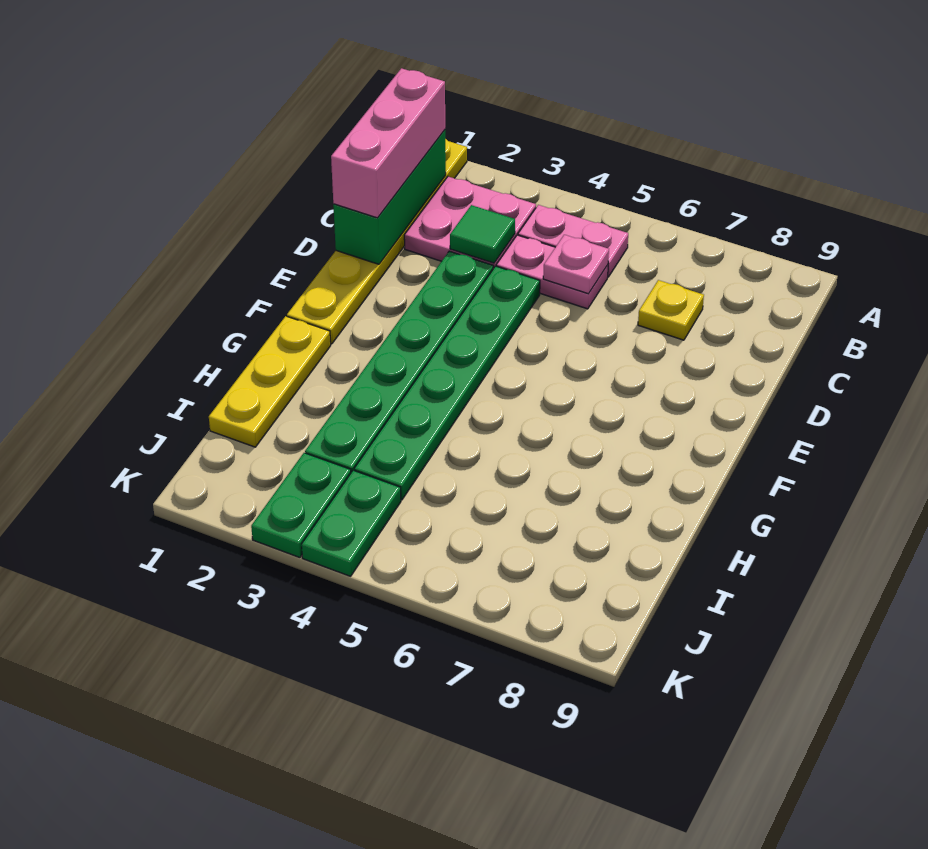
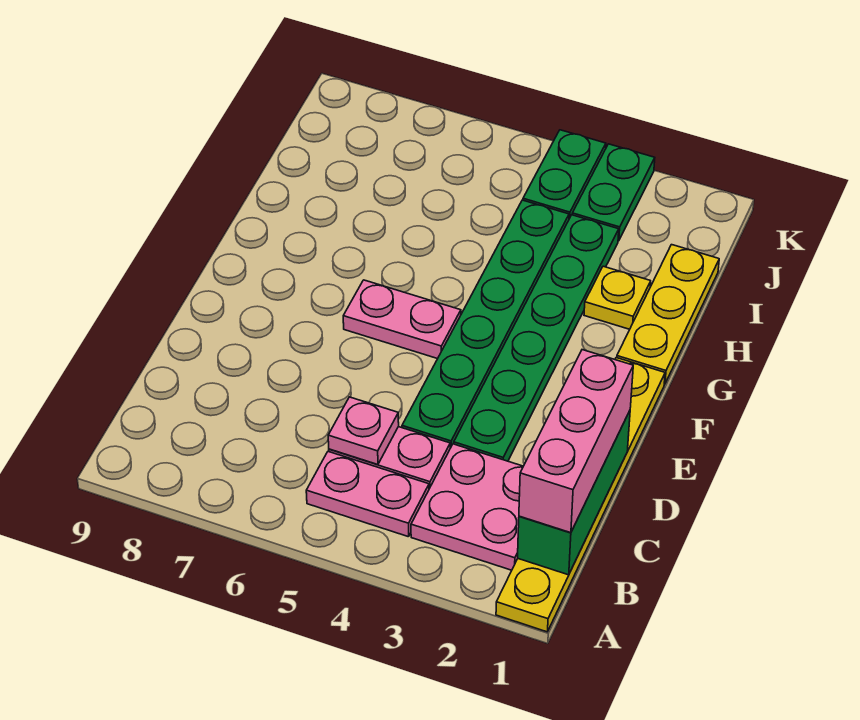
green tile C3 level 2 -> none
yellow plate C7 level 1 -> yellow plate H2 level 1
none -> pink plate F5:F6 level 1

